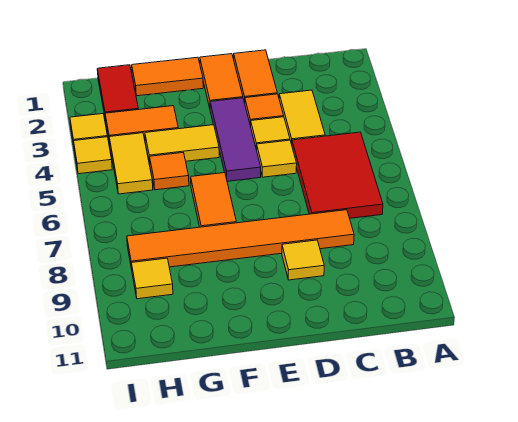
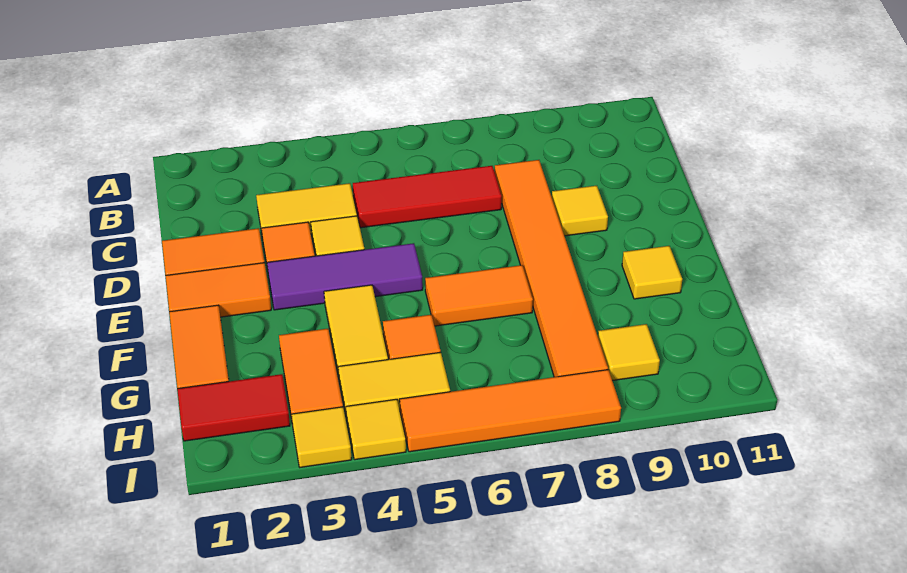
red tile B5:C7 level 1 -> red tile C5:C7 level 1
yellow tile D5 level 1 -> yellow tile F10 level 1
none -> orange tile I5:I8 level 1

